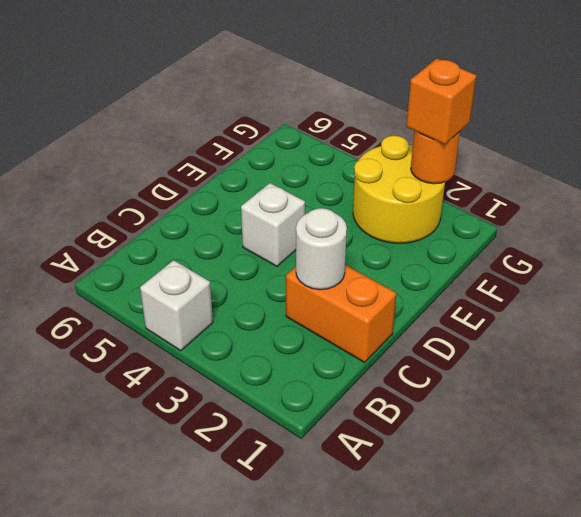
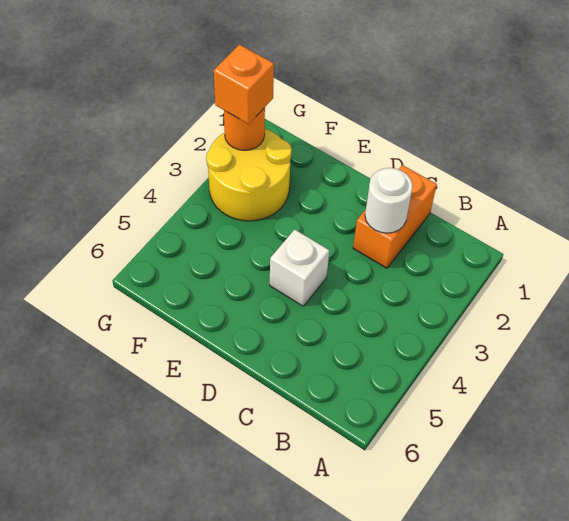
white brick A4 level 1 -> none

